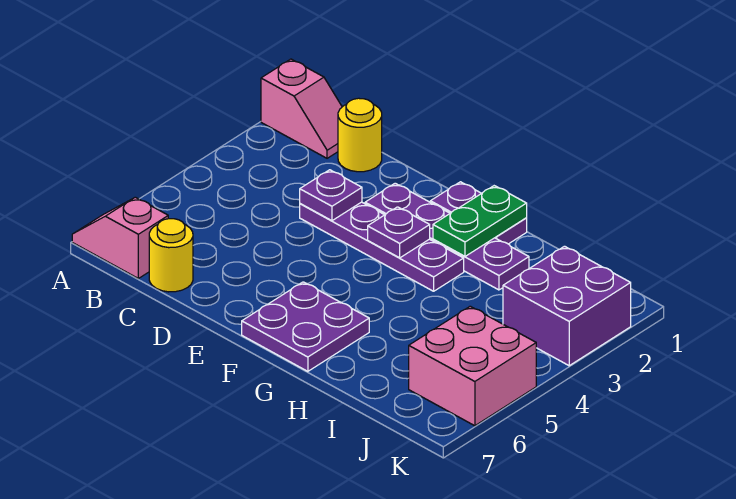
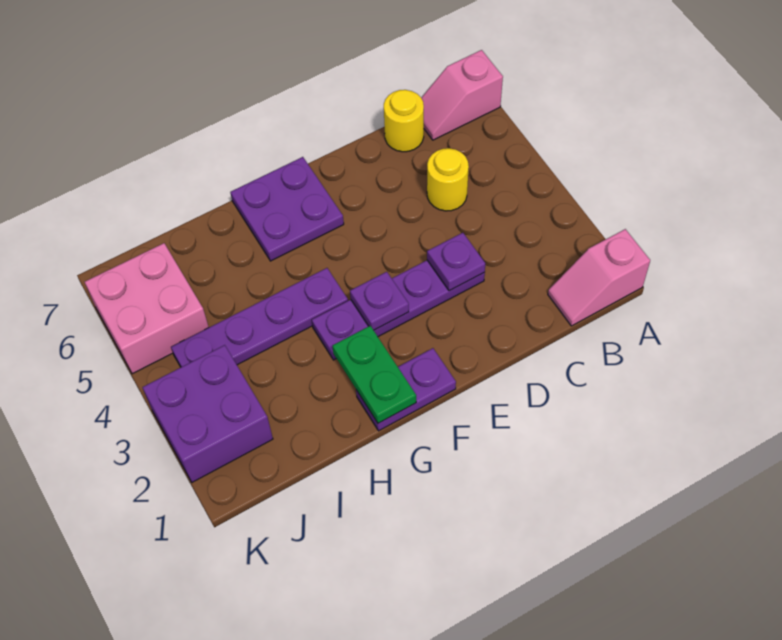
pink slope A7:B7 level 1 top B -> pink slope A7:B7 level 1 top A
yellow round brick C1 level 1 -> yellow round brick C5 level 1
purple plate E2:H2 level 1 -> purple plate G4:J4 level 1

